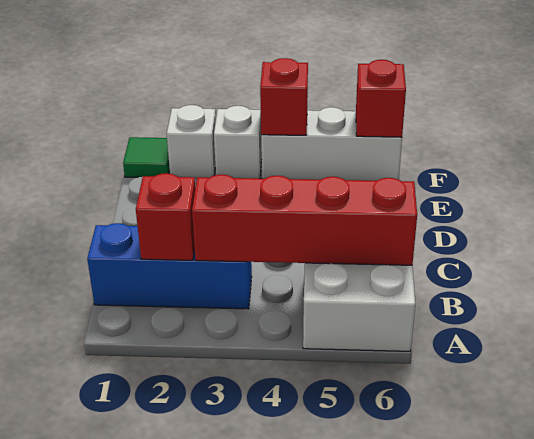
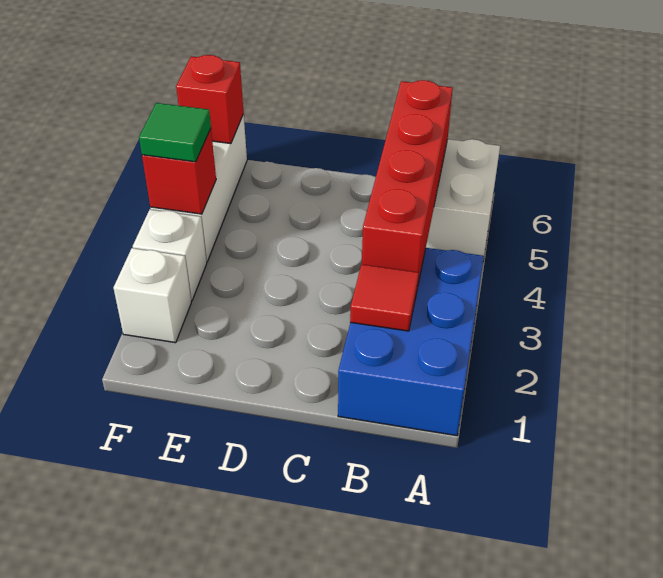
blue brick B1:B3 level 1 -> blue brick A1:B3 level 1
red brick B2 level 2 -> red tile B2 level 2
green tile F1 level 1 -> green tile F4 level 3

